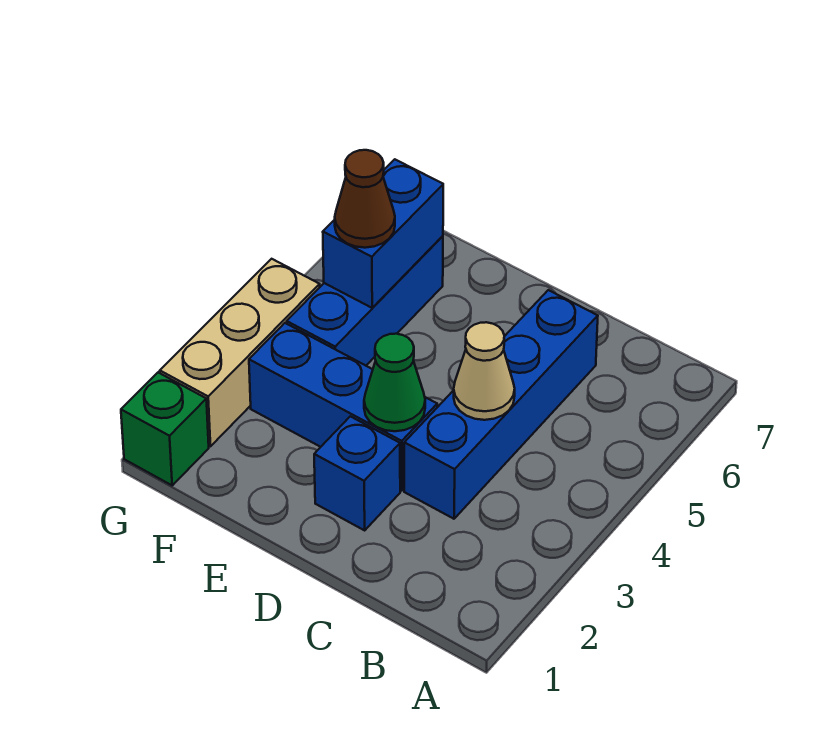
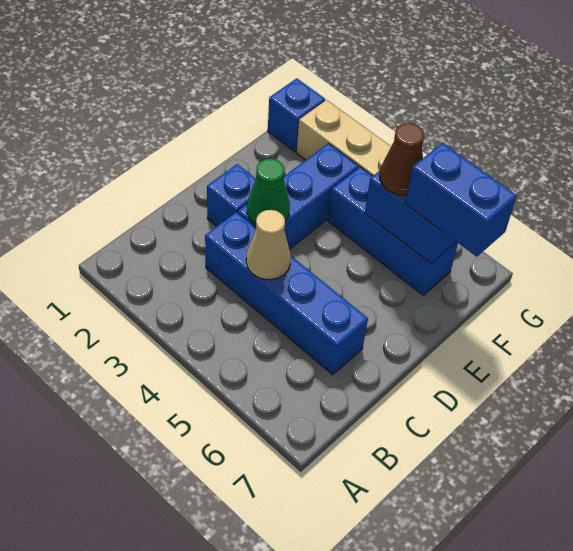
none -> blue brick F6:F7 level 3
green brick G1 level 1 -> blue brick G1 level 1

